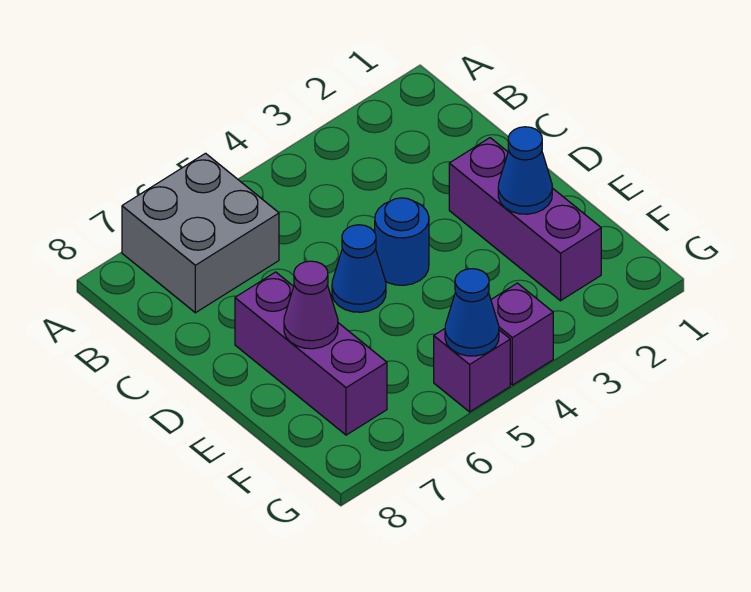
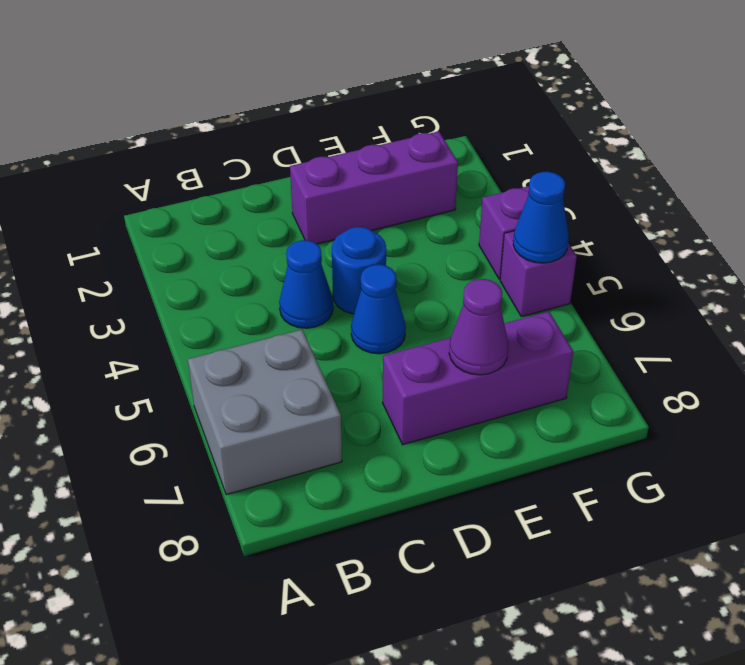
blue cone E2 level 2 -> blue cone C4 level 1

